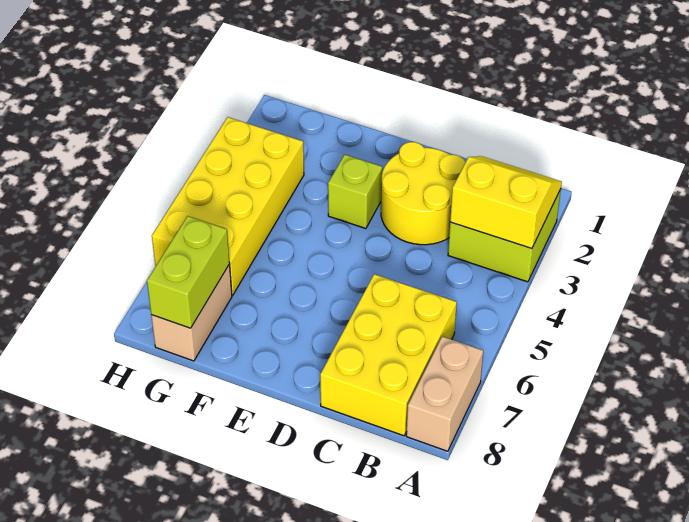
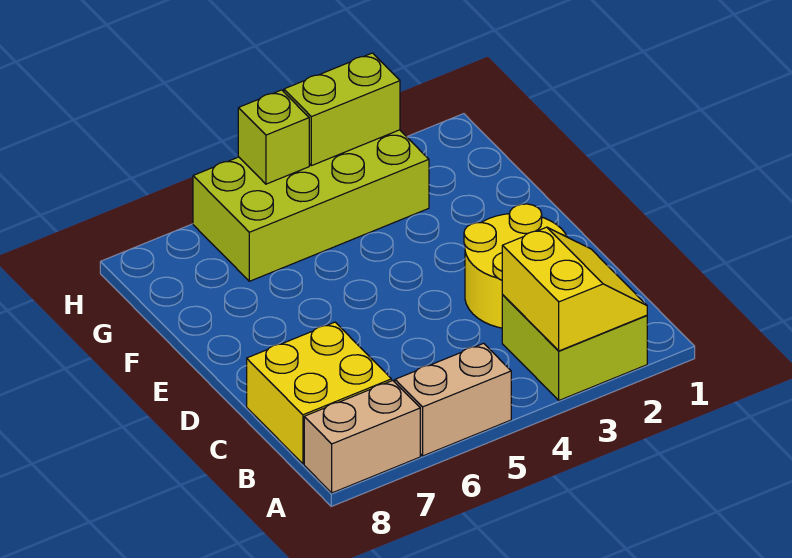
yellow brick B6:C8 level 1 -> yellow brick B7:C8 level 1
lime brick E3 level 1 -> lime brick H5 level 2
yellow brick G3:H6 level 1 -> lime brick G3:H6 level 1
tan brick G7:G8 level 1 -> tan brick A5:A6 level 1
lime brick G7:G8 level 2 -> lime brick H3:H4 level 2

